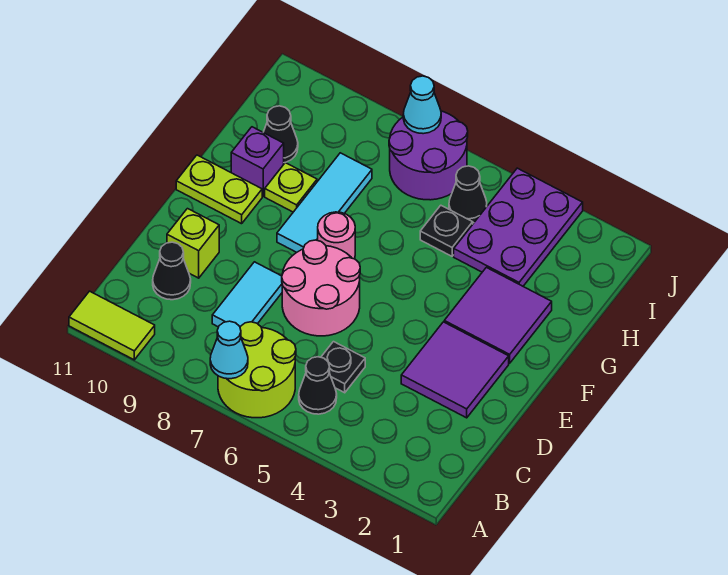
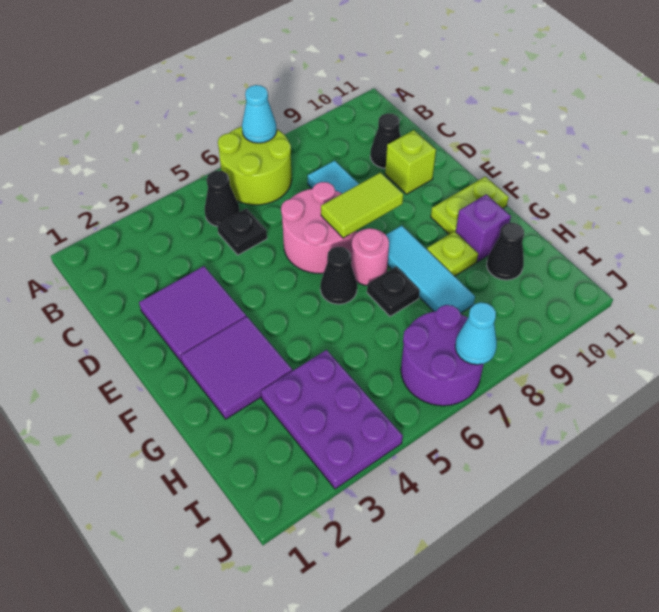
lime tile A10:A11 level 1 -> lime tile E7:E8 level 2
black plate H5 level 1 -> black plate G7 level 1
black cone I5 level 1 -> black cone F6 level 1

